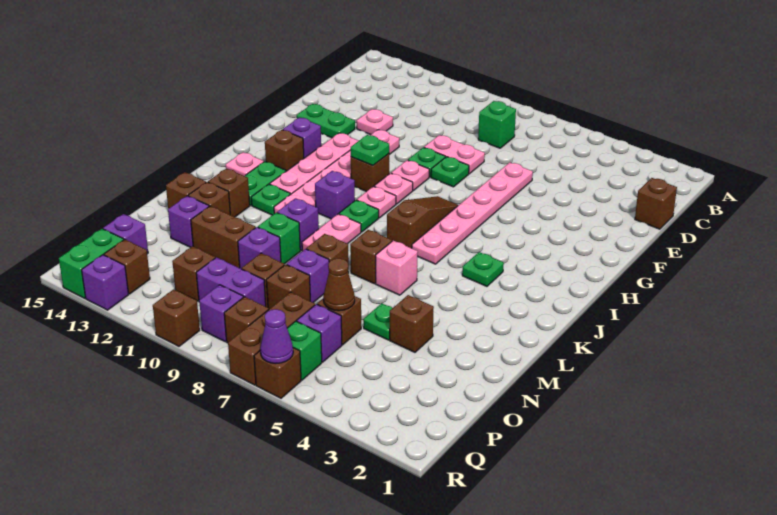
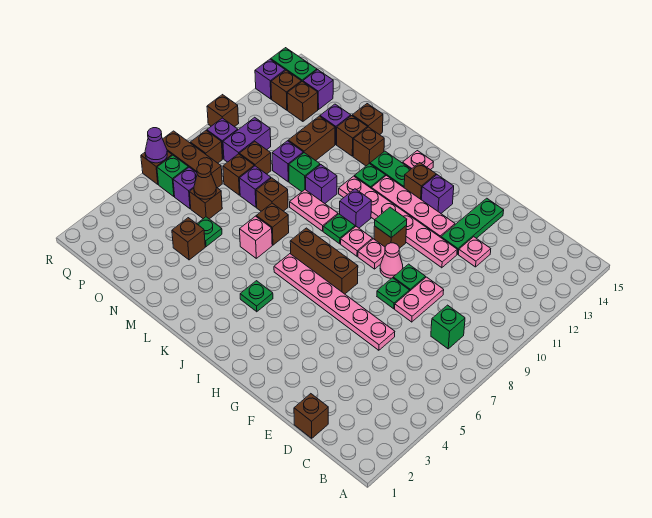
green plate F13:F14 level 1 -> green plate F12:F14 level 1
pink plate G9 level 1 -> pink cone G9 level 1
brown slope H7:J7 level 1 top J -> brown brick H7:J7 level 1
green plate H10 level 2 -> green tile H10 level 2
brown brick P11 level 1 -> brown brick P13 level 1

